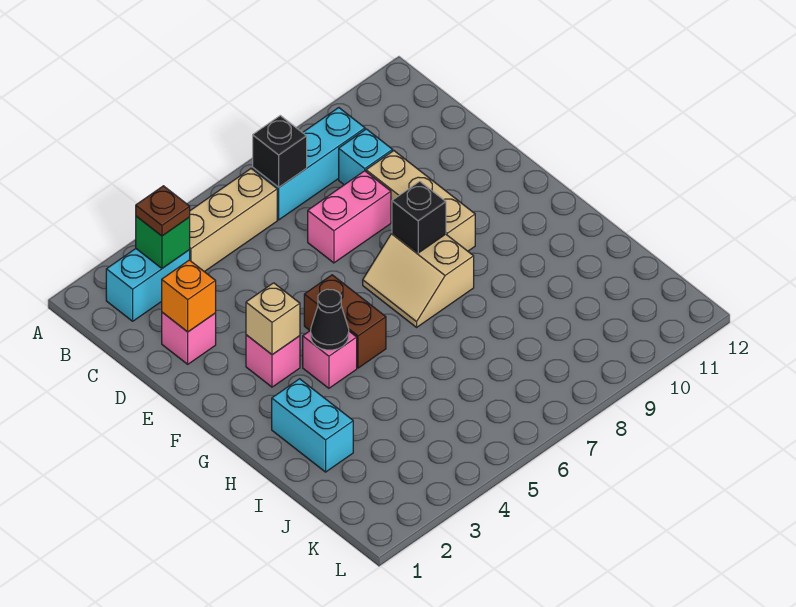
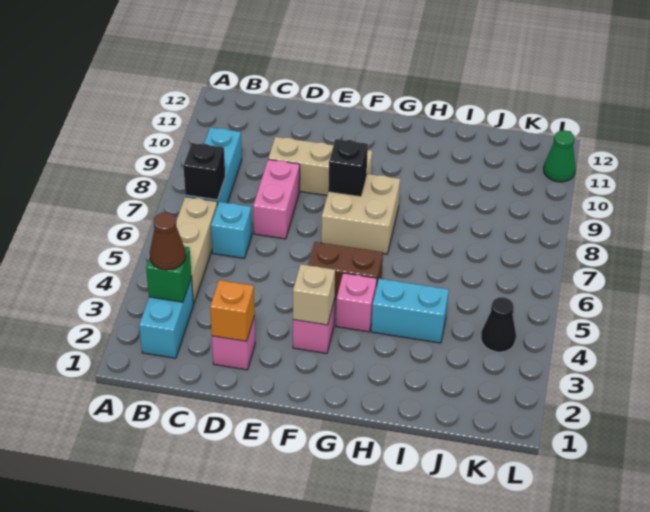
brown plate B3 level 3 -> brown cone B3 level 3
cyan brick C9 level 1 -> cyan brick C6 level 1
tan slope F7:G8 level 1 top 8 -> tan brick F7:G8 level 1
black cone G4 level 2 -> black cone K4 level 1
cyan brick H2:I2 level 1 -> cyan brick H4:I4 level 1
none -> green cone L11 level 1

